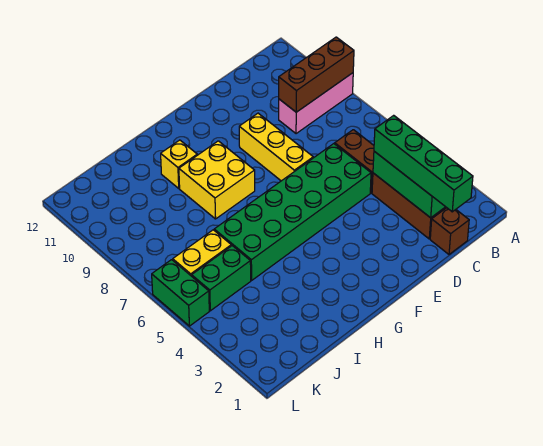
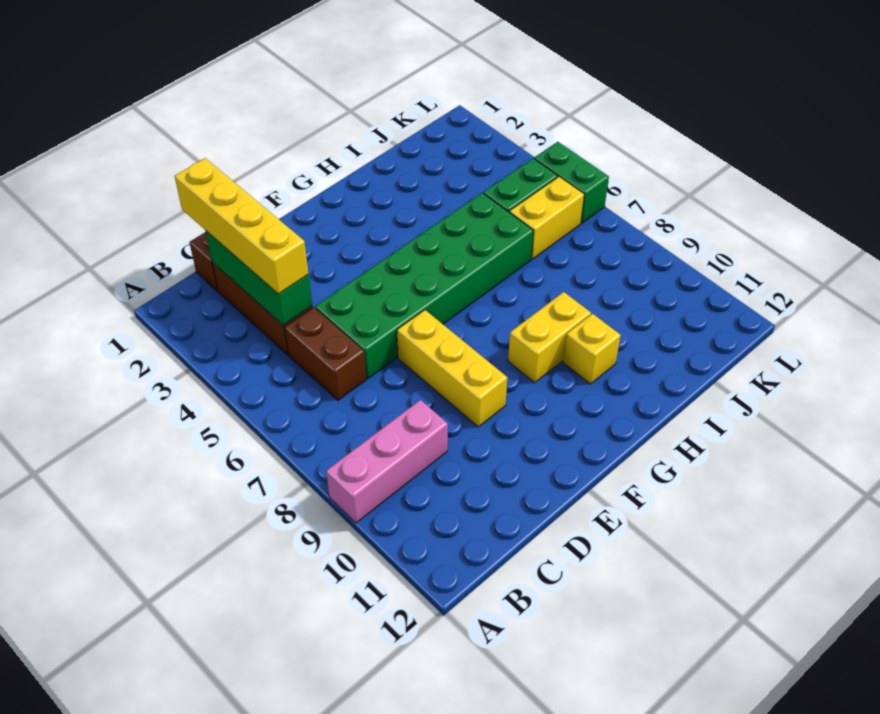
brown brick A9:C9 level 2 -> none
green brick C1:C4 level 3 -> yellow brick C1:C4 level 3
yellow brick G8:H9 level 1 -> yellow brick G9:H9 level 1

